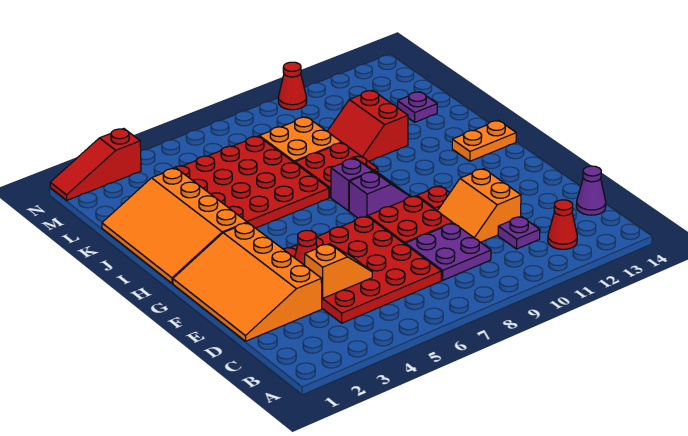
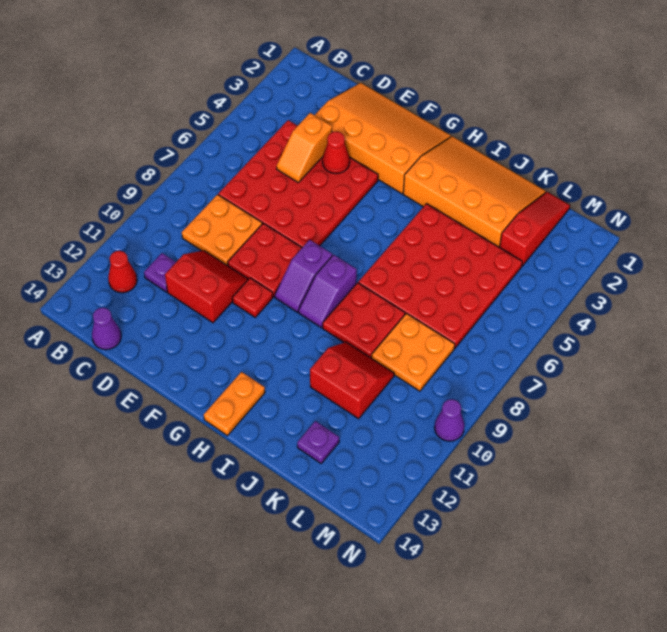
purple plate C8:D9 level 1 -> orange plate C8:D9 level 1
orange slope D10:E11 level 1 top 11 -> red slope D10:E11 level 1 top 11
red slope N1:N3 level 1 top 3 -> red slope L1:L3 level 1 top 3
red cone N10 level 1 -> purple cone N10 level 1

